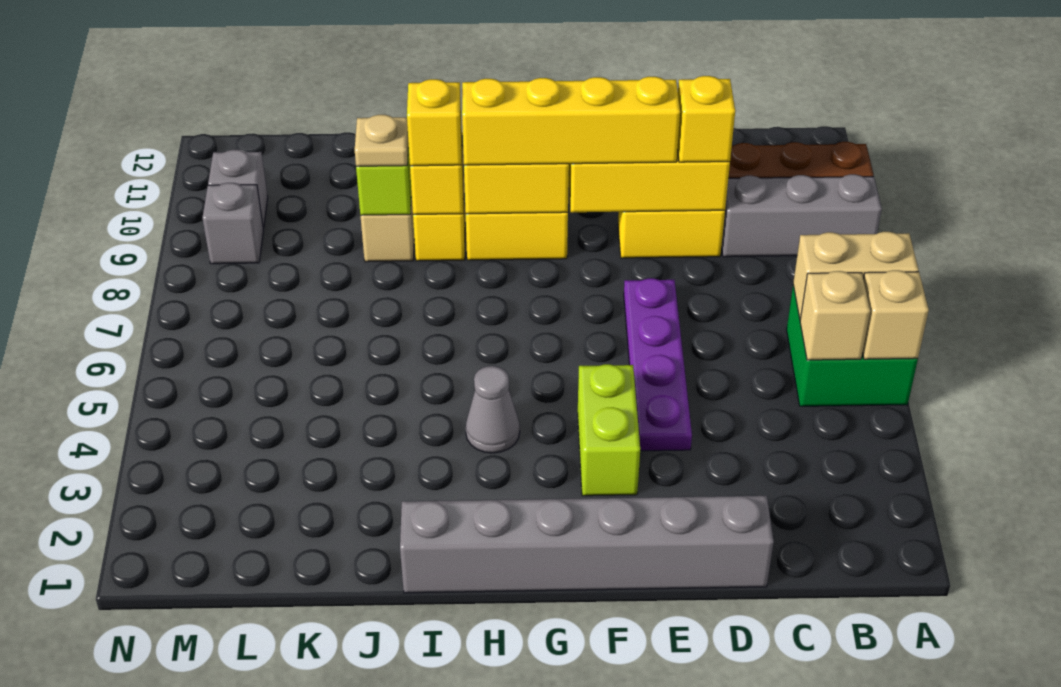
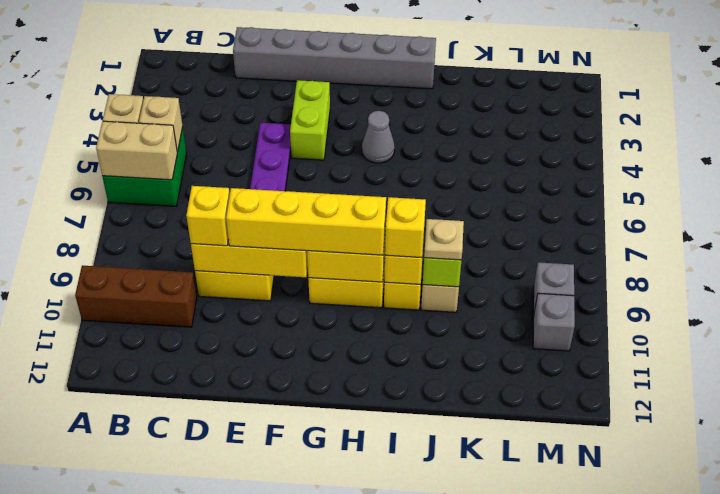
grey brick A9:C9 level 1 -> none

